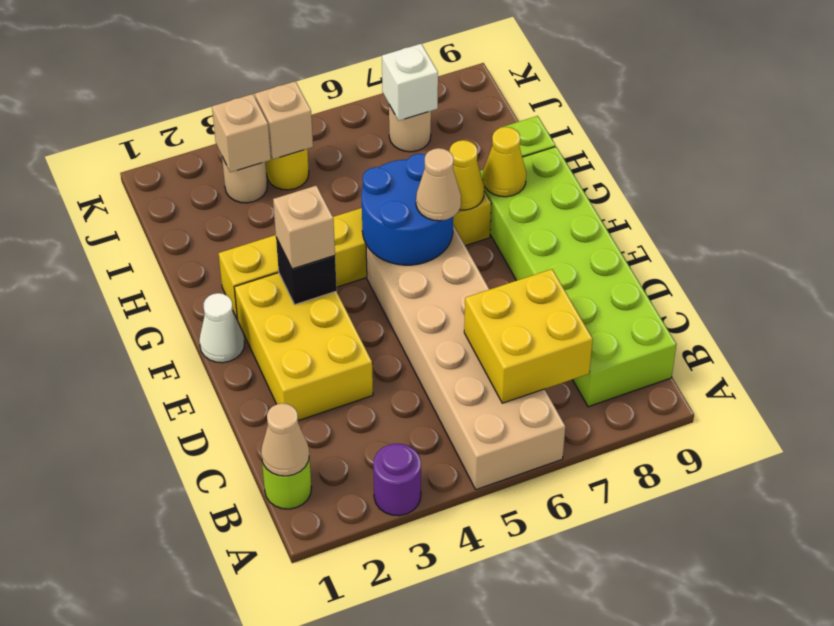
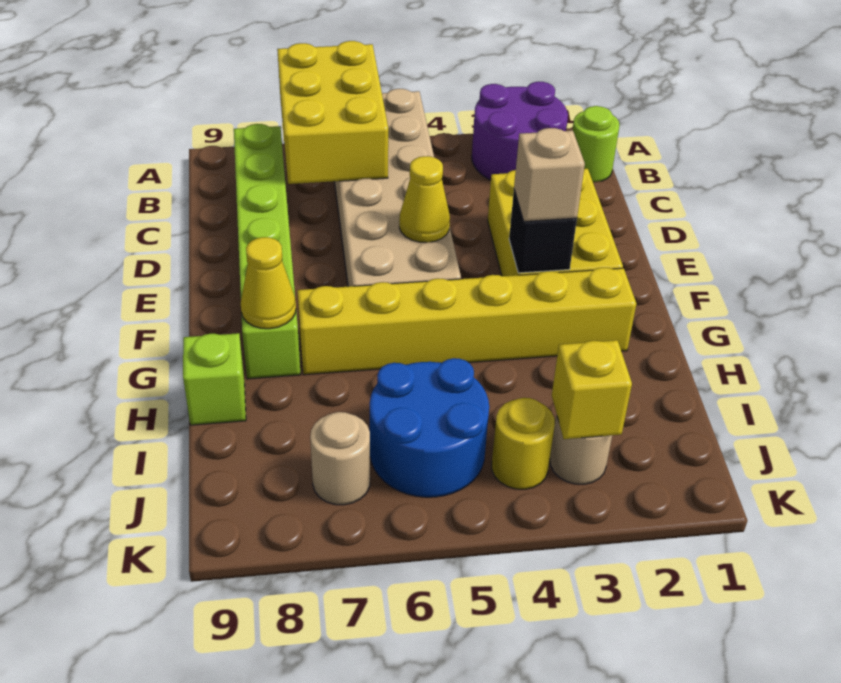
purple round brick A3 level 1 -> purple round brick A2:B3 level 1
tan cone B1 level 2 -> none
yellow brick B6:C7 level 2 -> yellow brick A6:C7 level 2
lime brick B8:G9 level 1 -> lime brick B8:G8 level 1
white cone F1 level 1 -> none
blue round brick F5:G6 level 2 -> blue round brick I5:J6 level 1
tan cone F6 level 3 -> none
yellow cone G7 level 2 -> yellow cone E5 level 2
tan brick J3 level 2 -> yellow brick J3 level 2
tan brick J4 level 2 -> none
white brick J7 level 2 -> none

